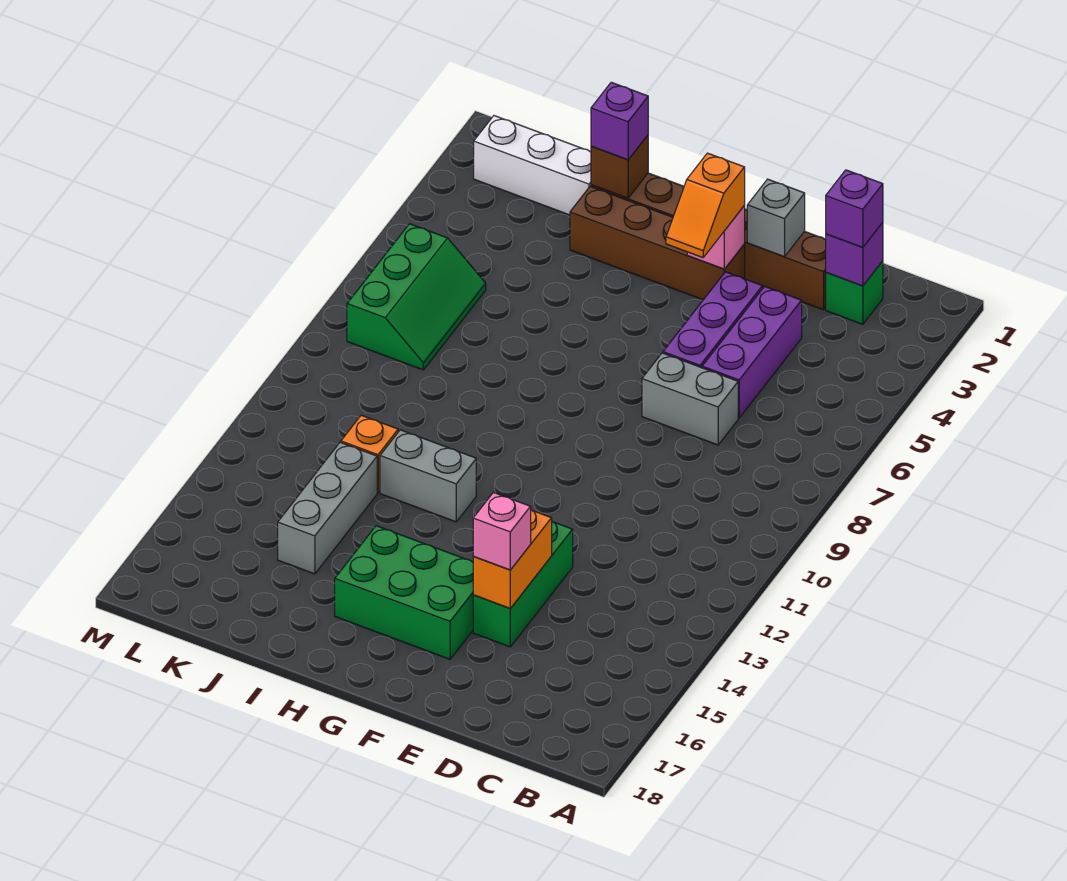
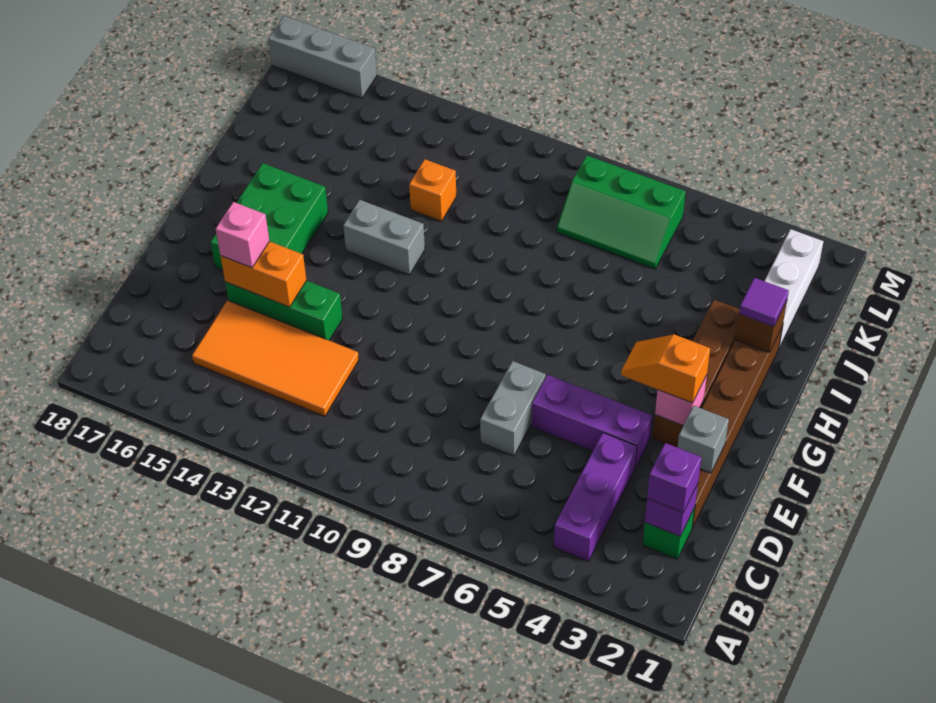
none -> orange tile C12:D15 level 1
purple brick D4:D6 level 1 -> purple brick B4:D4 level 1
grey brick H12:I12 level 1 -> grey brick H12:H13 level 1
purple brick I2 level 3 -> purple tile I2 level 3
grey brick J13:J15 level 1 -> grey brick M16:M18 level 1

